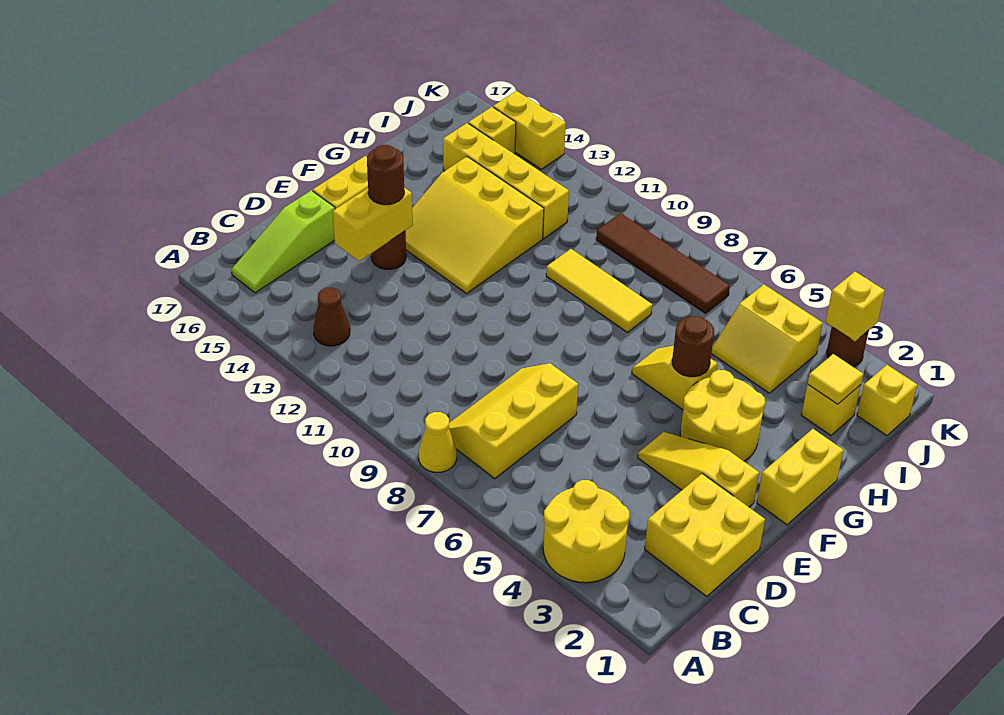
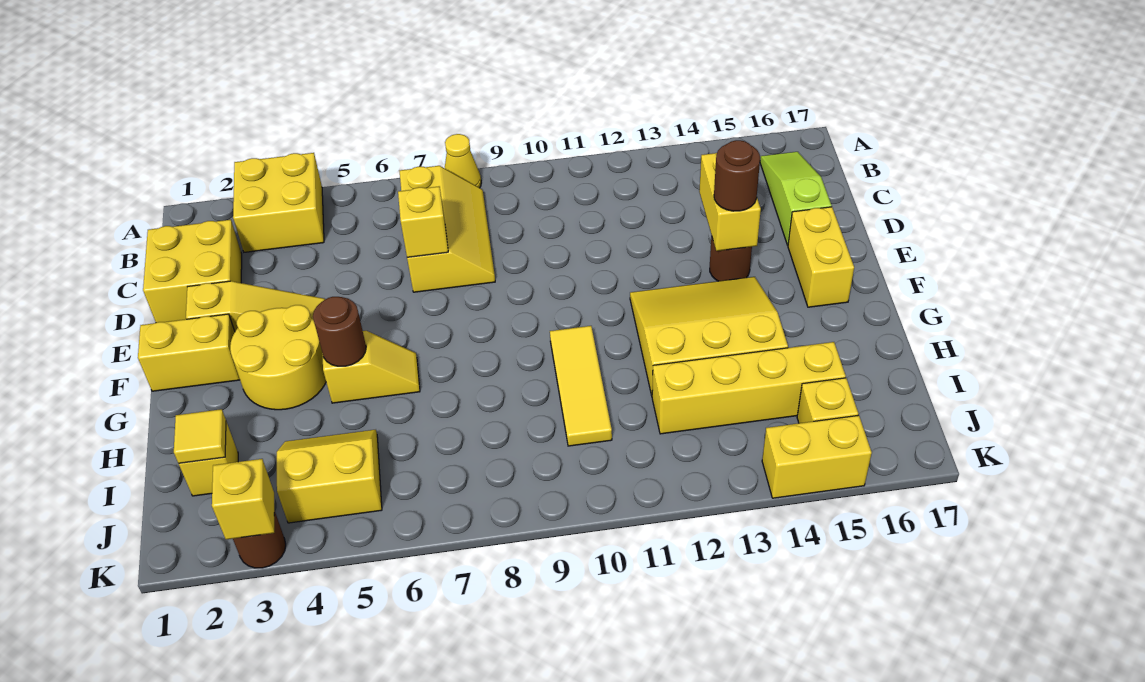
yellow round brick A3:B4 level 1 -> yellow brick A3:B4 level 1
brown cone B13 level 1 -> none
yellow brick F1:G1 level 1 -> yellow brick F1:F2 level 1
yellow tile H8:H10 level 1 -> yellow tile G10:I10 level 1
yellow brick J1 level 1 -> yellow brick D7 level 2
brown tile J7:J10 level 1 -> none

